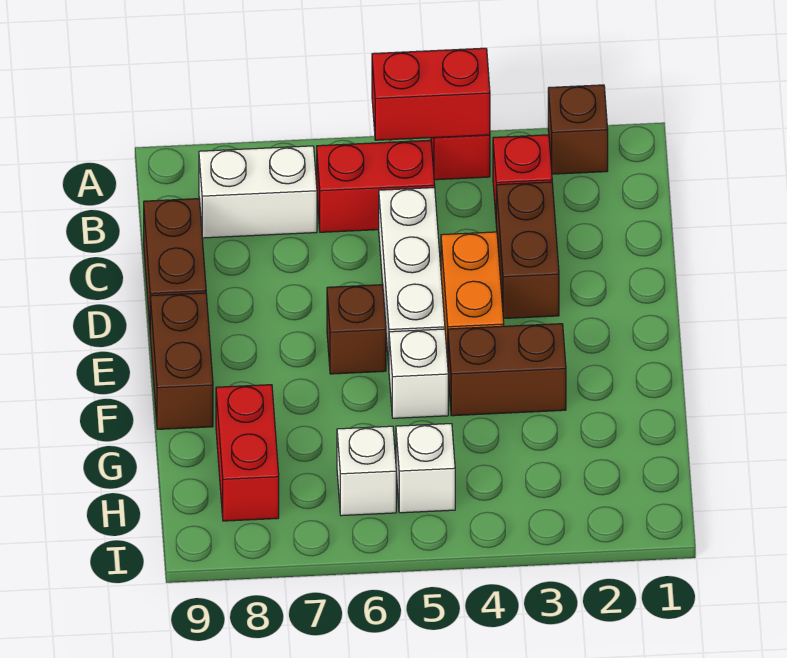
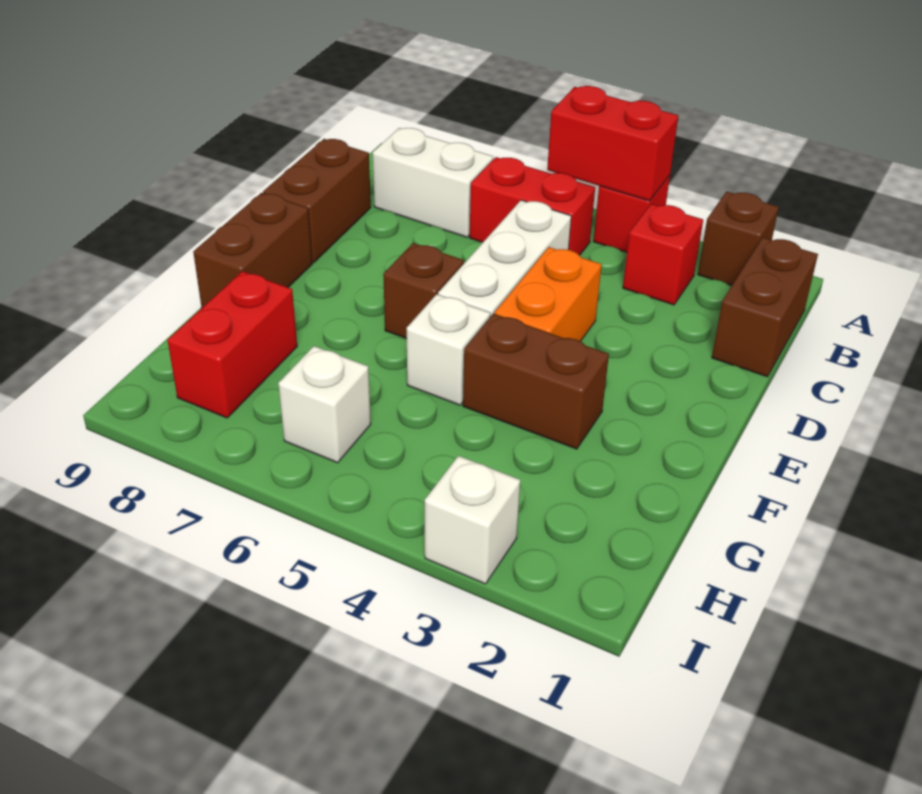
brown brick C3:D3 level 1 -> brown brick B1:C1 level 1
white brick H5 level 1 -> white brick I3 level 1

